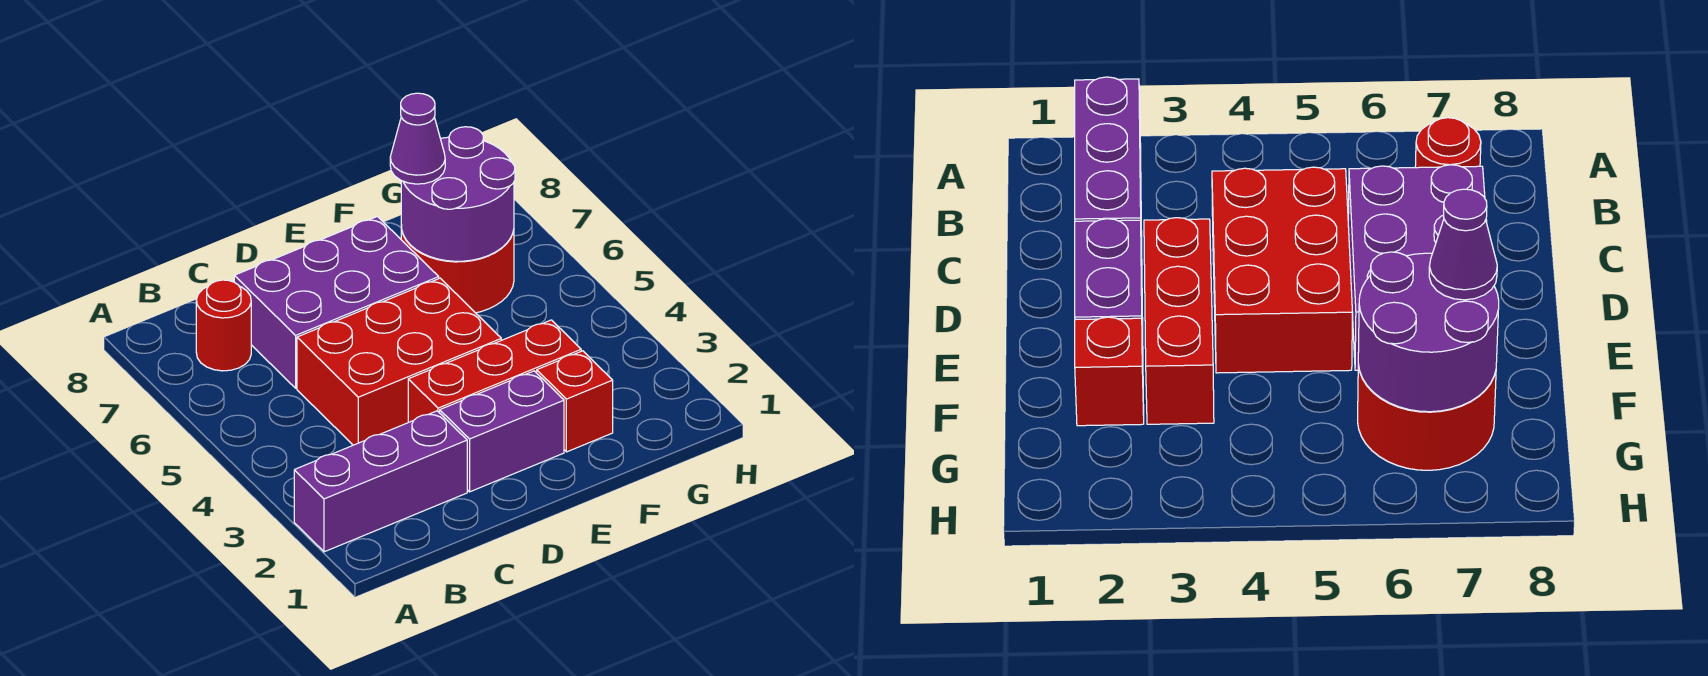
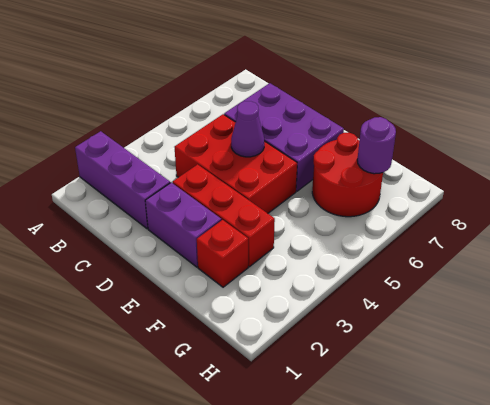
red round brick B7 level 1 -> none
purple round brick F6:G7 level 2 -> purple round brick G7 level 2
purple cone F7 level 3 -> purple cone D5 level 2

